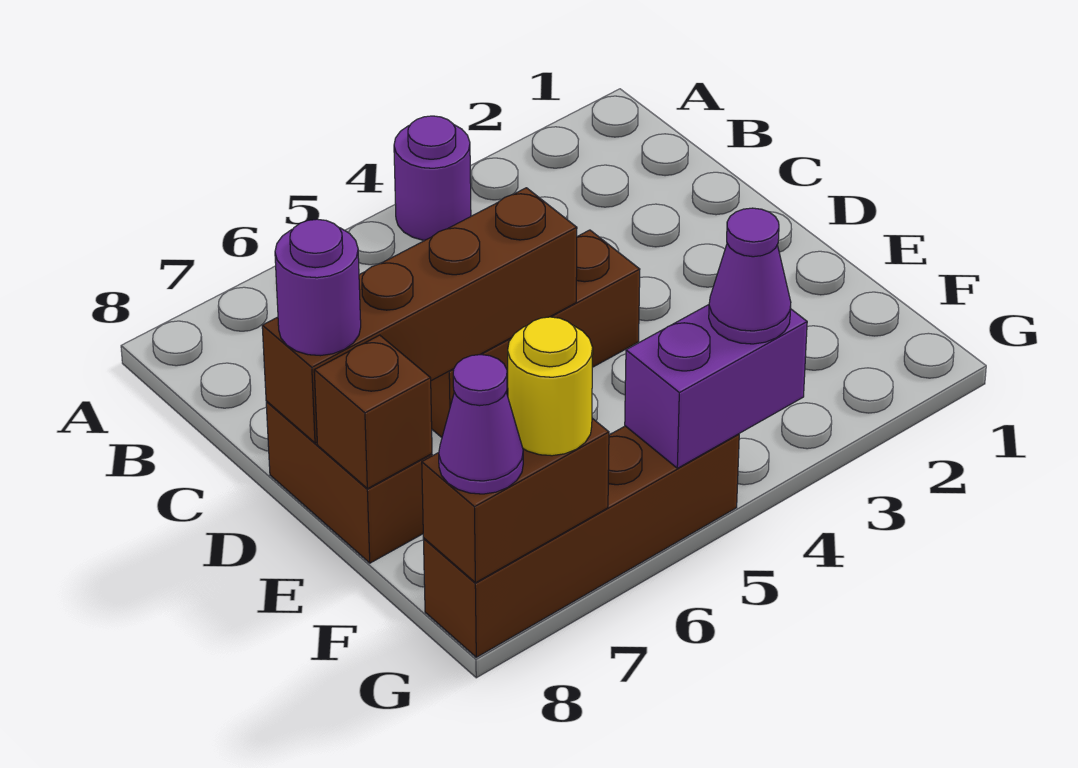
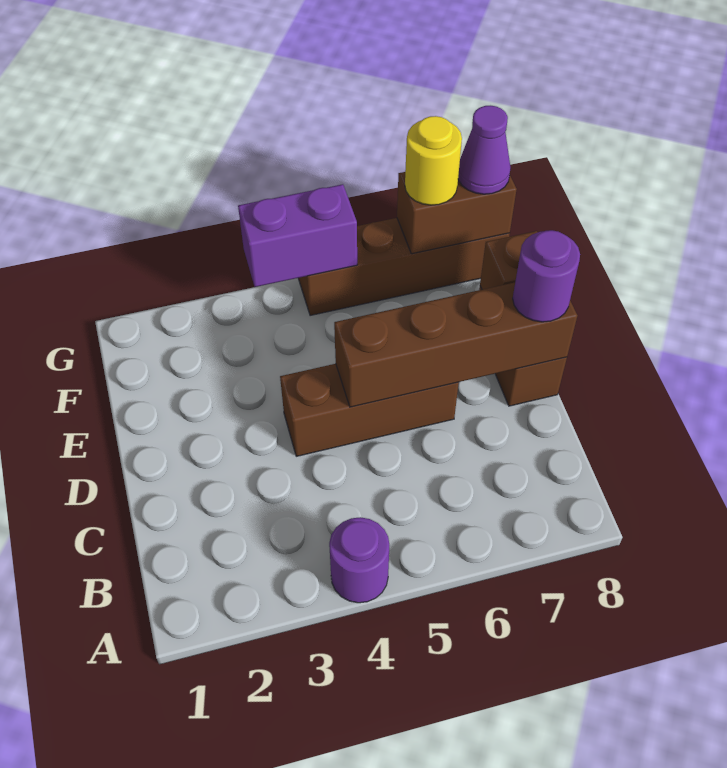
purple cone G4 level 3 -> none

